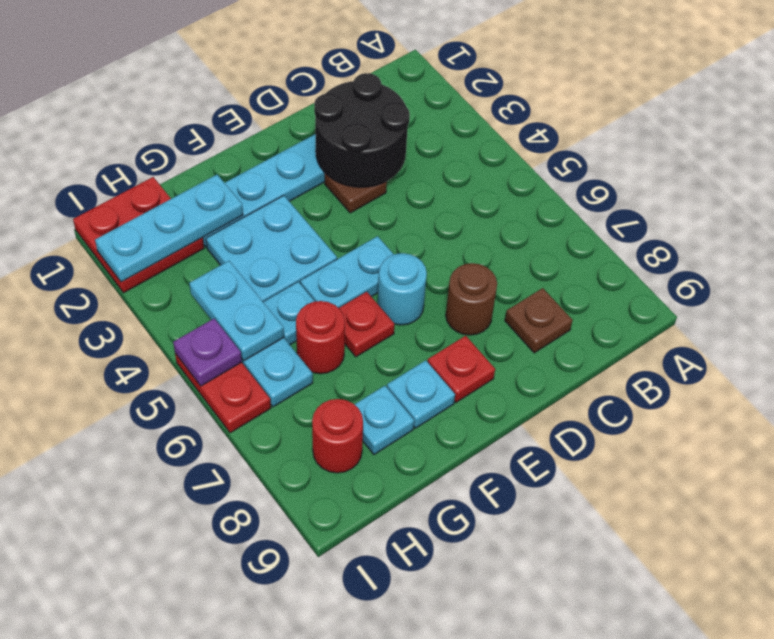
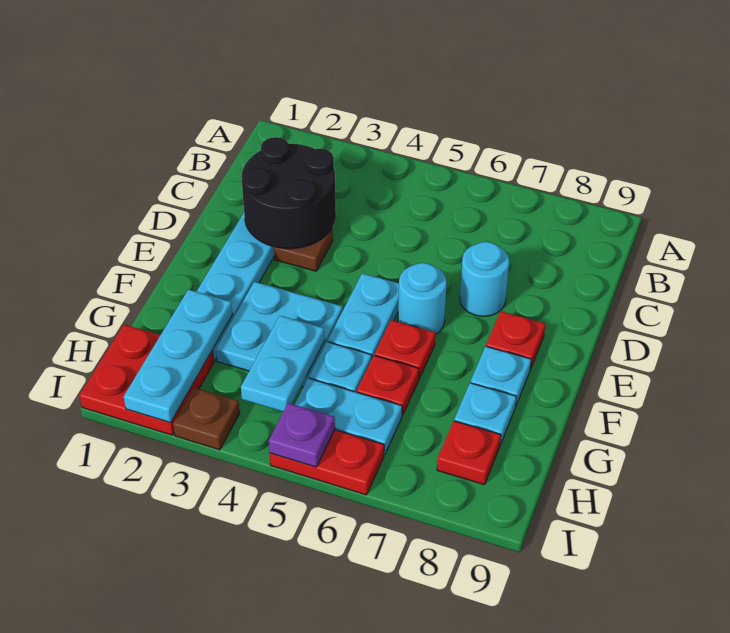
brown plate C8 level 1 -> brown plate I3 level 1
brown round brick D7 level 1 -> cyan round brick D7 level 1
red round brick G6 level 1 -> red plate G6 level 1
cyan plate H4:H5 level 2 -> cyan plate G4:H4 level 2
red round brick H8 level 1 -> red plate H8 level 1

